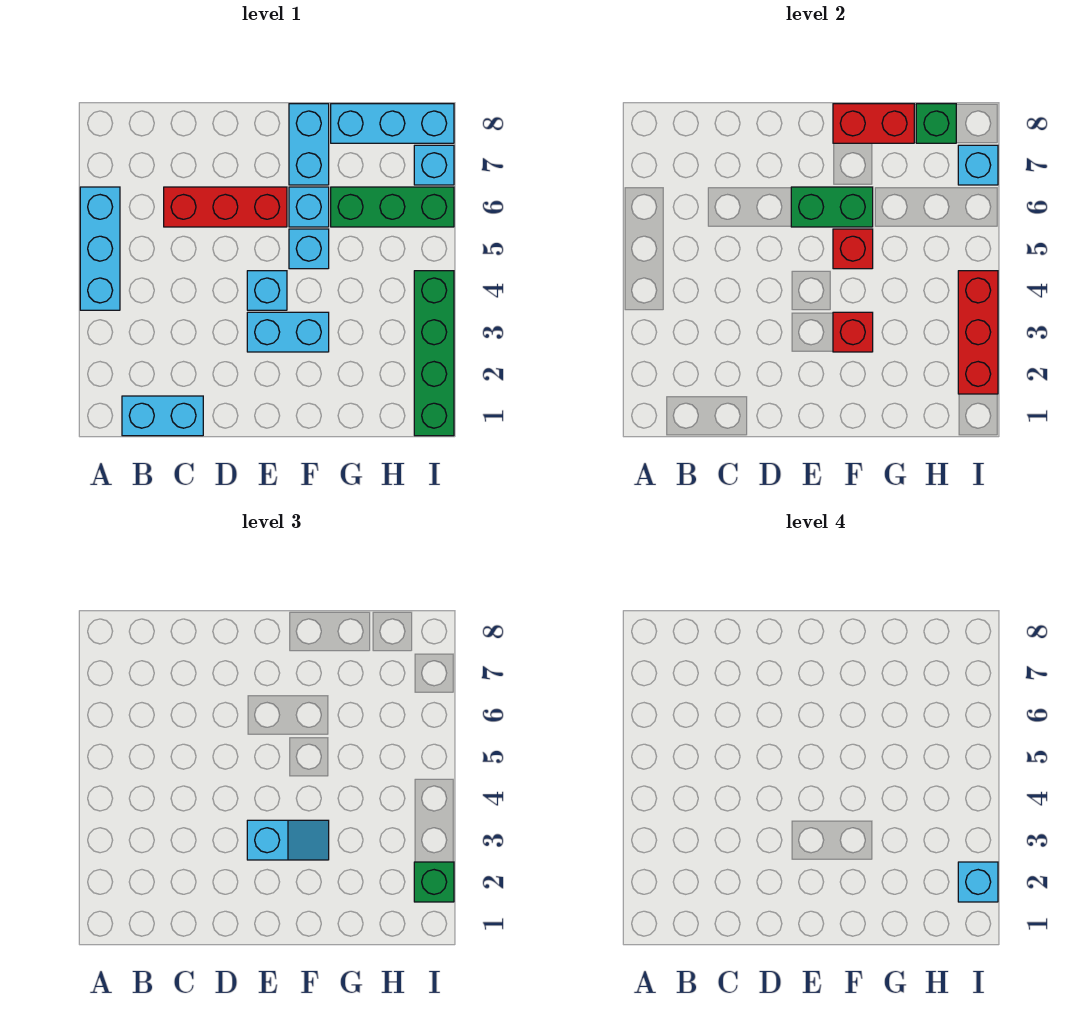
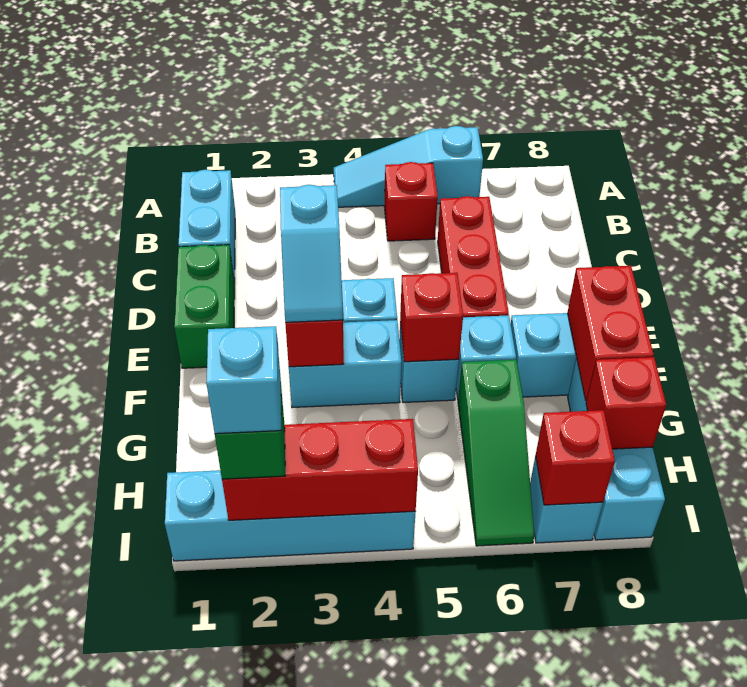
cyan brick A4:A6 level 1 -> cyan slope A4:A6 level 1 top 6
none -> red brick B5 level 1
cyan brick E3:F3 level 1 -> cyan brick F3:F4 level 1
green brick E6:F6 level 2 -> green brick D1:E1 level 1
green brick G6:I6 level 1 -> green slope G6:I6 level 1 top G
green brick H8 level 2 -> red brick H8 level 2
green brick I1:I4 level 1 -> cyan brick I1:I4 level 1
cyan brick I7 level 2 -> red brick I7 level 2

